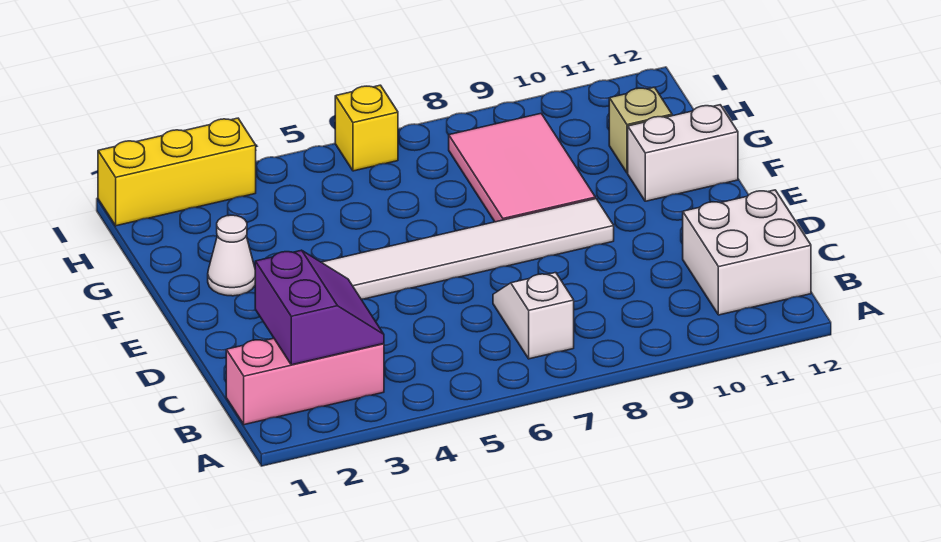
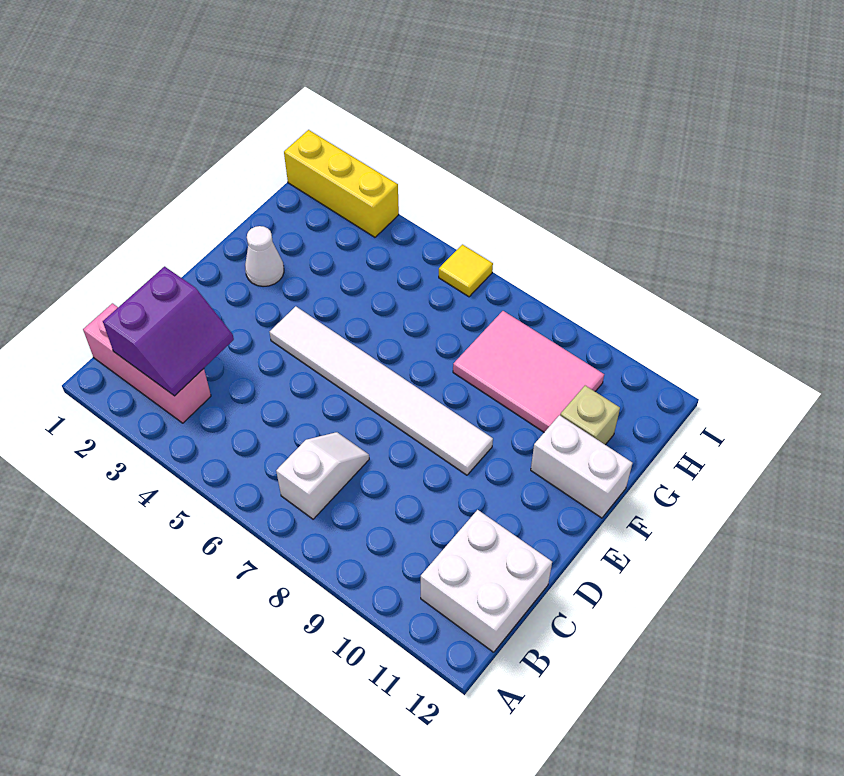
pink tile F8:H9 level 1 -> pink tile G8:H10 level 1
yellow brick I6 level 1 -> yellow tile I6 level 1

